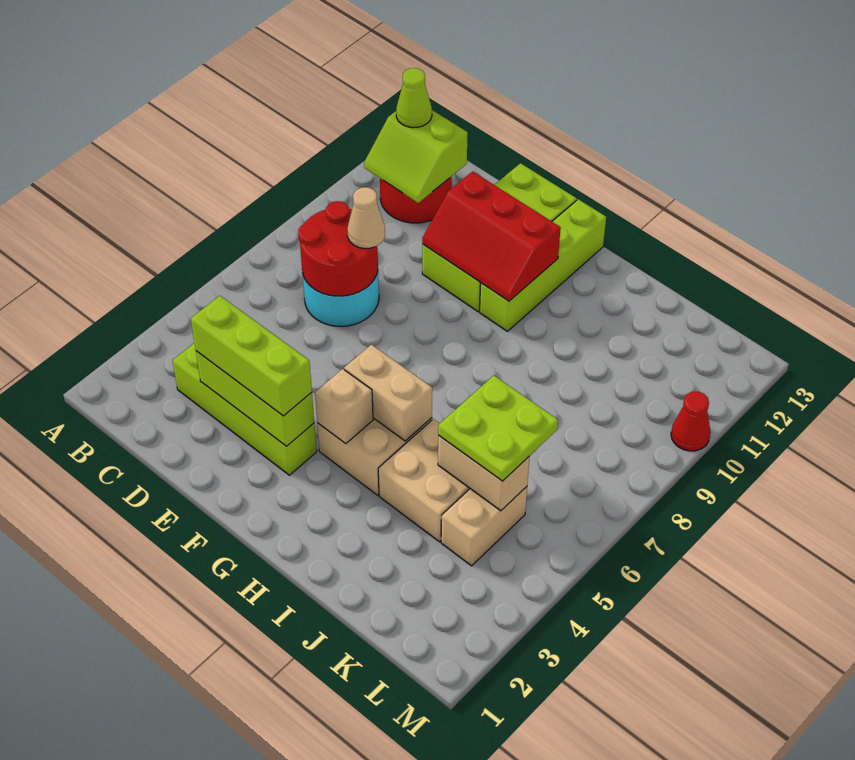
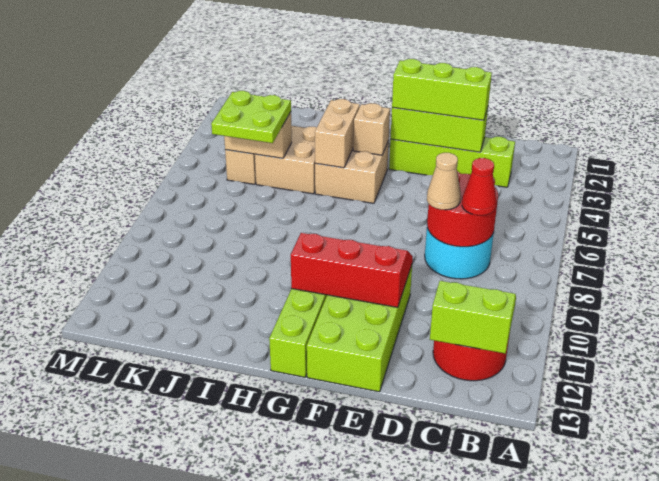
lime cone B12 level 3 -> none
tan brick G5:H5 level 2 -> tan brick H4:H5 level 2
red cone M10 level 1 -> red cone C8 level 3

